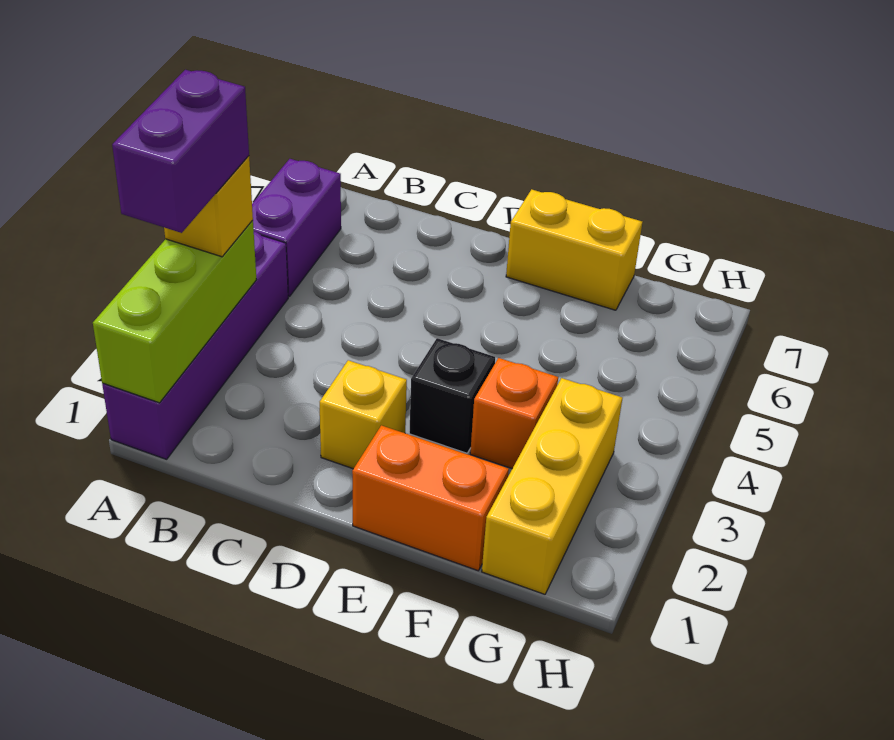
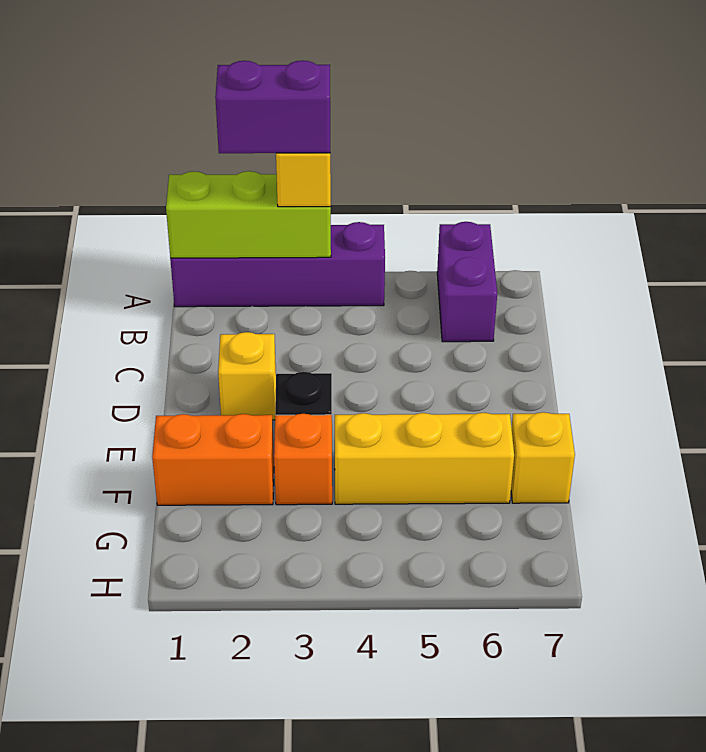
purple brick A5:A6 level 1 -> purple brick A6:B6 level 1
orange brick E1:F1 level 1 -> orange brick F1:F2 level 1
yellow brick E7:F7 level 1 -> yellow brick F7 level 1
yellow brick G1:G3 level 1 -> yellow brick F4:F6 level 1

